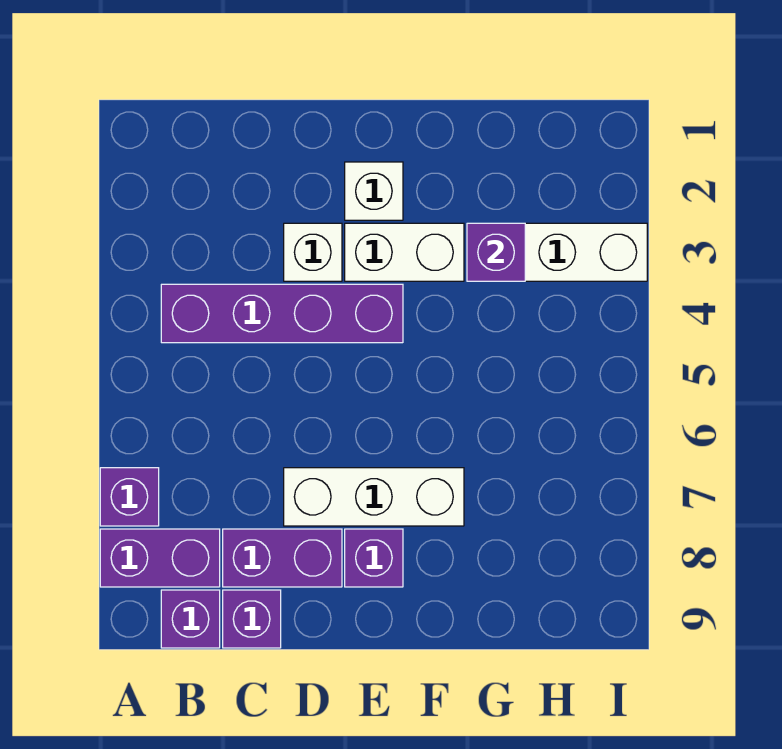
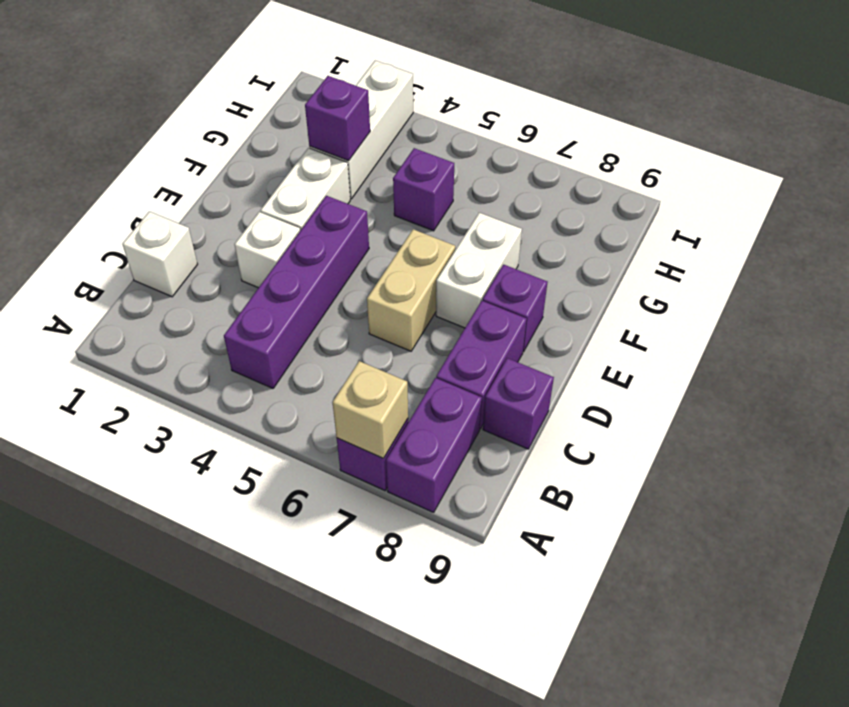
none -> tan brick A7 level 2
purple brick B9 level 1 -> purple brick G5 level 1
none -> tan brick D6:E6 level 1
white brick D7:F7 level 1 -> white brick E7:F7 level 1
white brick E2 level 1 -> white brick C1 level 1

